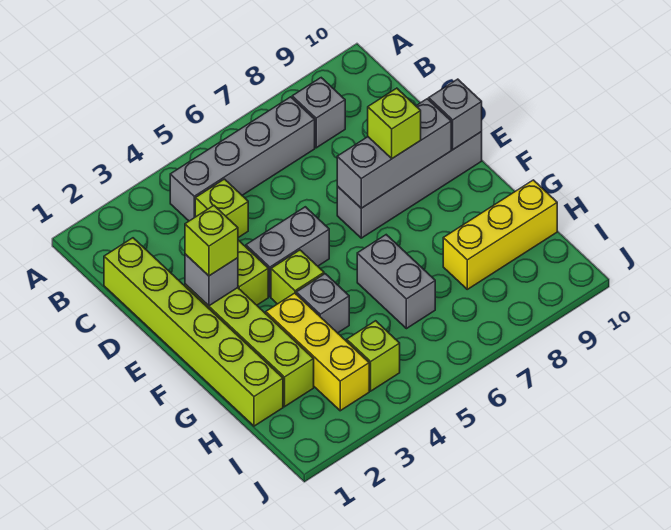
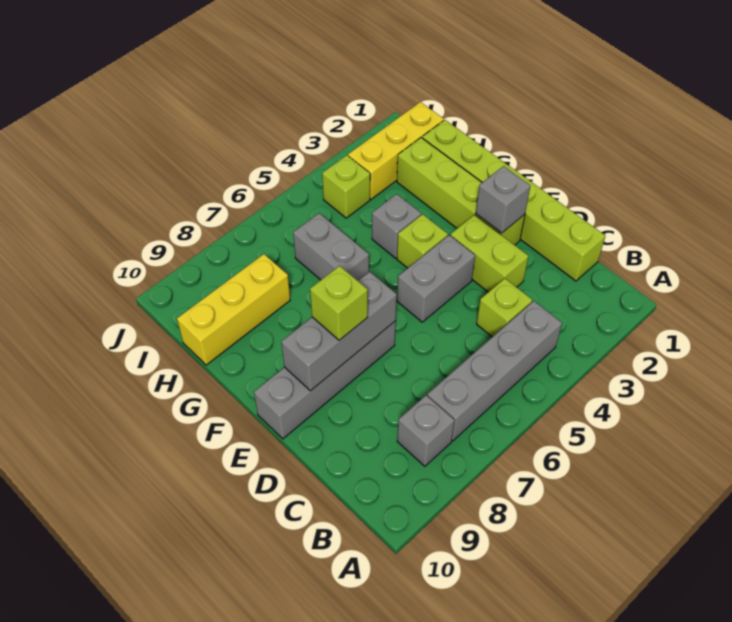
lime brick E2 level 3 -> none
grey brick E10 level 2 -> none
yellow brick G3:I3 level 1 -> yellow brick I1:I3 level 1

